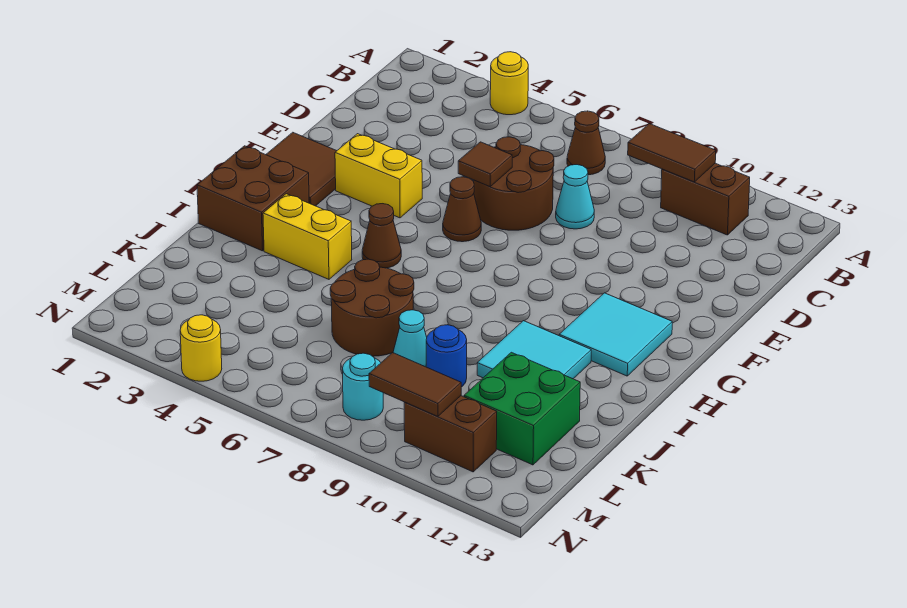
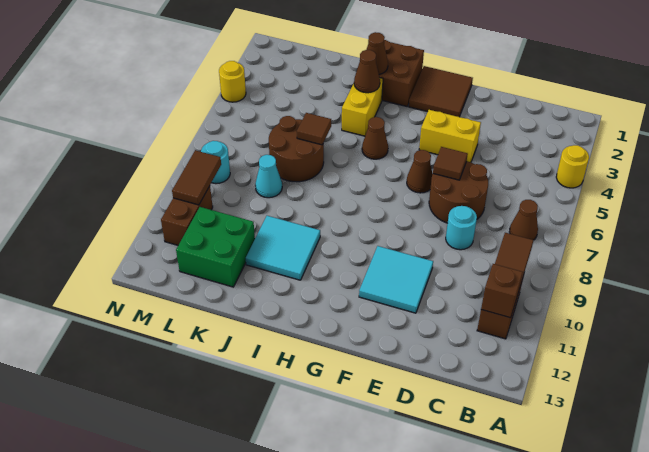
none -> brown brick B11 level 2
cyan cone D8 level 1 -> cyan round brick D8 level 1
yellow brick F3:F4 level 1 -> yellow brick E4:F4 level 1
cyan tile G11:H12 level 1 -> cyan tile E10:F11 level 1
none -> brown cone I2 level 2
none -> brown cone I3 level 2
none -> brown tile J6 level 2
blue round brick K9 level 1 -> none

